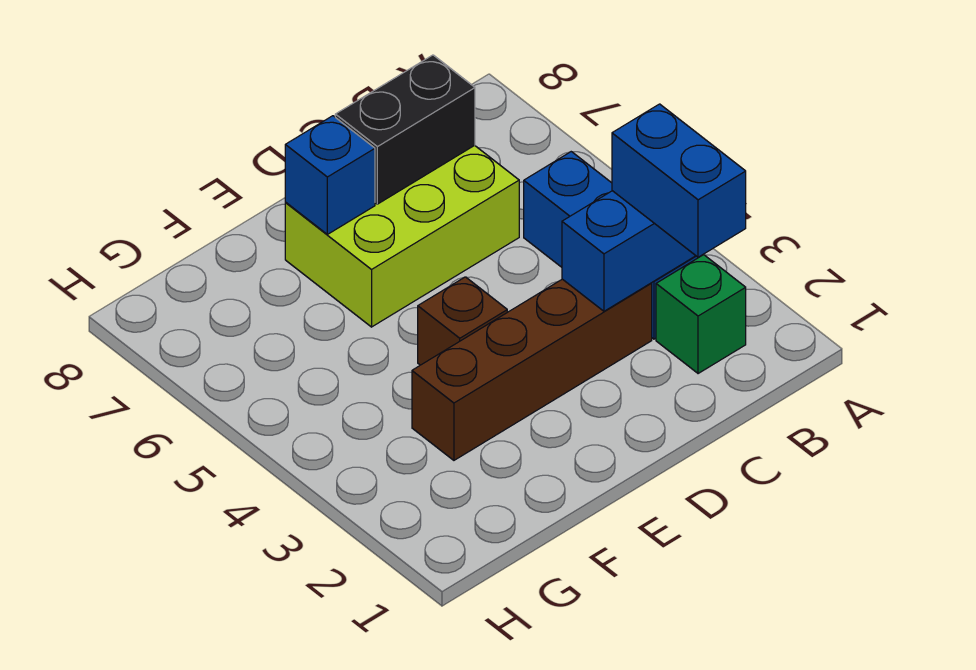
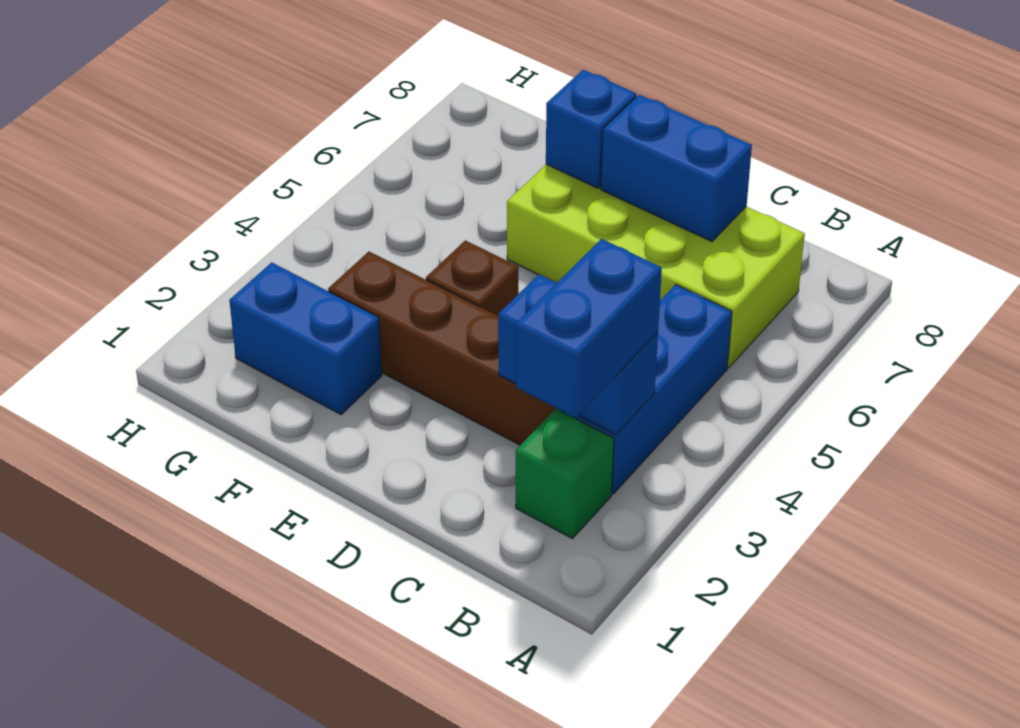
lime brick C6:E7 level 1 -> lime brick B6:E7 level 1
black brick C7:D7 level 2 -> blue brick C7:D7 level 2
none -> blue brick F2:G2 level 1

